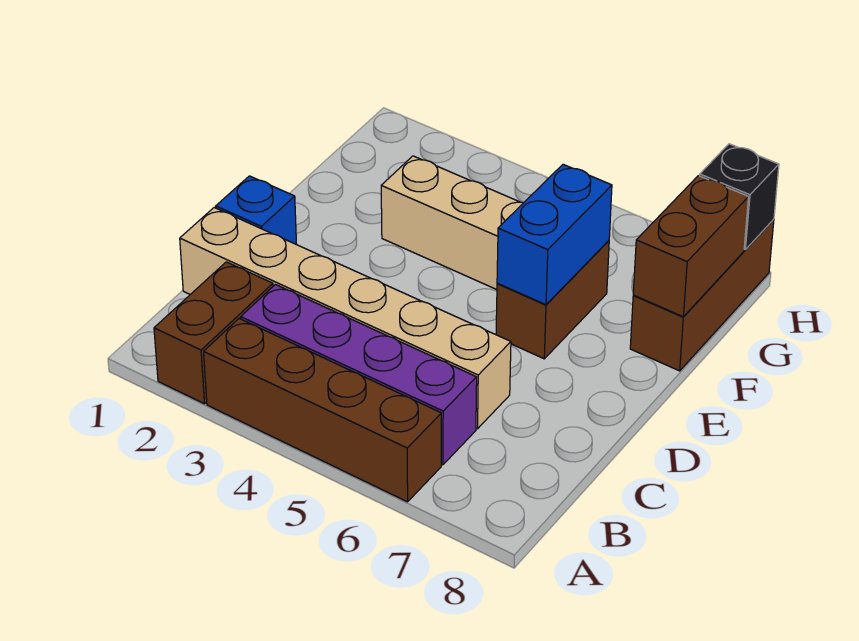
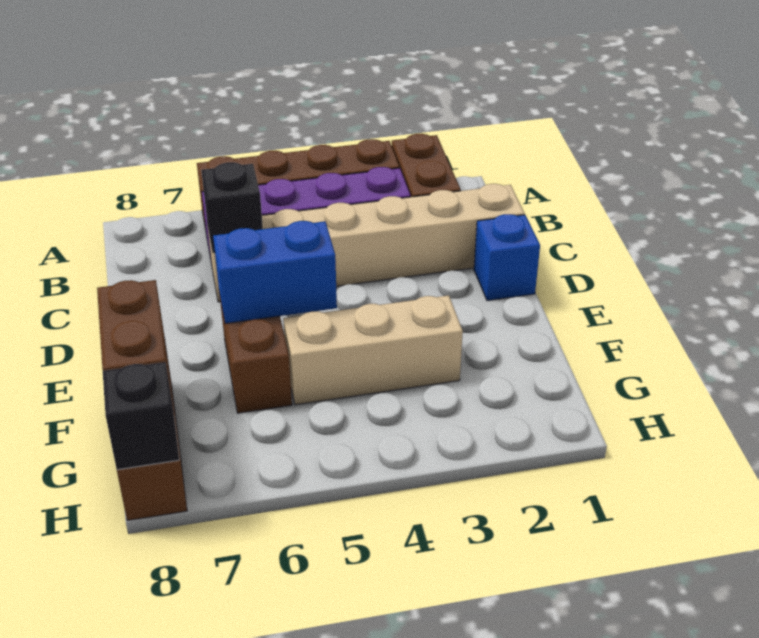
none -> black brick C6 level 2
blue brick E6:F6 level 2 -> blue brick E5:E6 level 2

